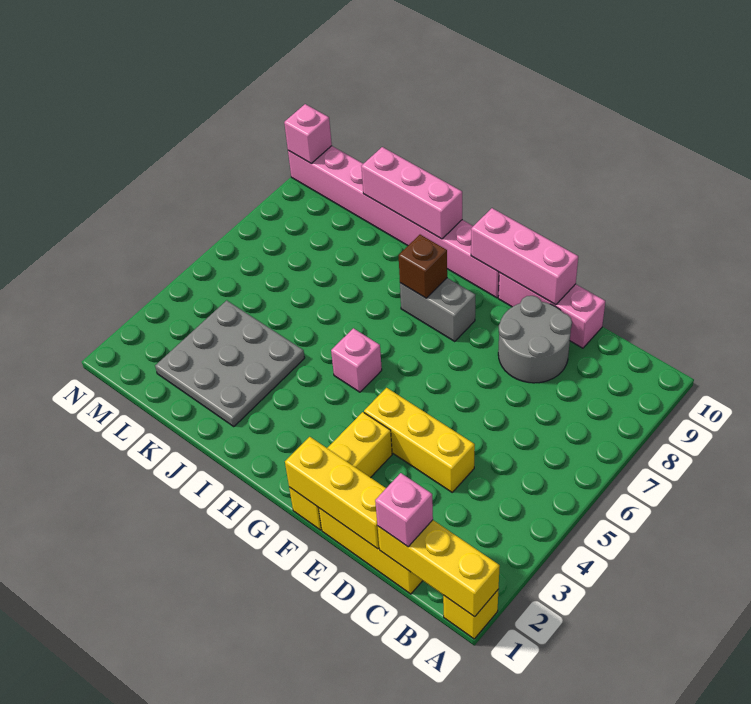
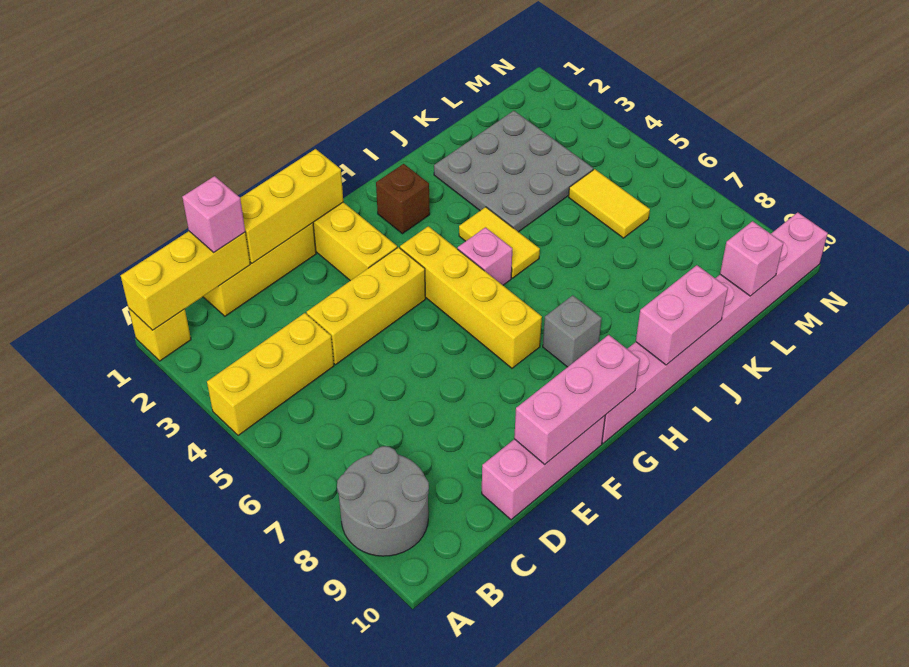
none -> yellow brick A4:C4 level 1
grey round brick D8:E9 level 1 -> grey round brick A8:B9 level 1
none -> yellow brick G4:G7 level 1
grey brick G8:H8 level 1 -> grey brick H8 level 1
brown brick H8 level 2 -> brown brick H2 level 1
none -> yellow tile I4:I5 level 1
pink brick I10:K10 level 2 -> pink brick I10:J10 level 2
none -> yellow tile L5:L6 level 1
pink brick N10 level 2 -> pink brick L10 level 2

